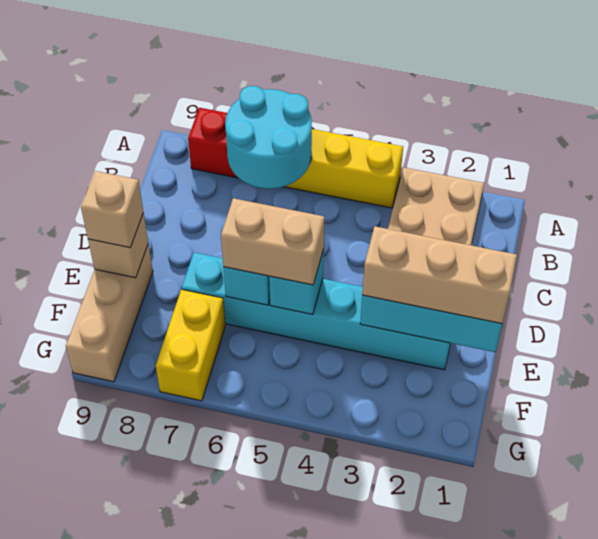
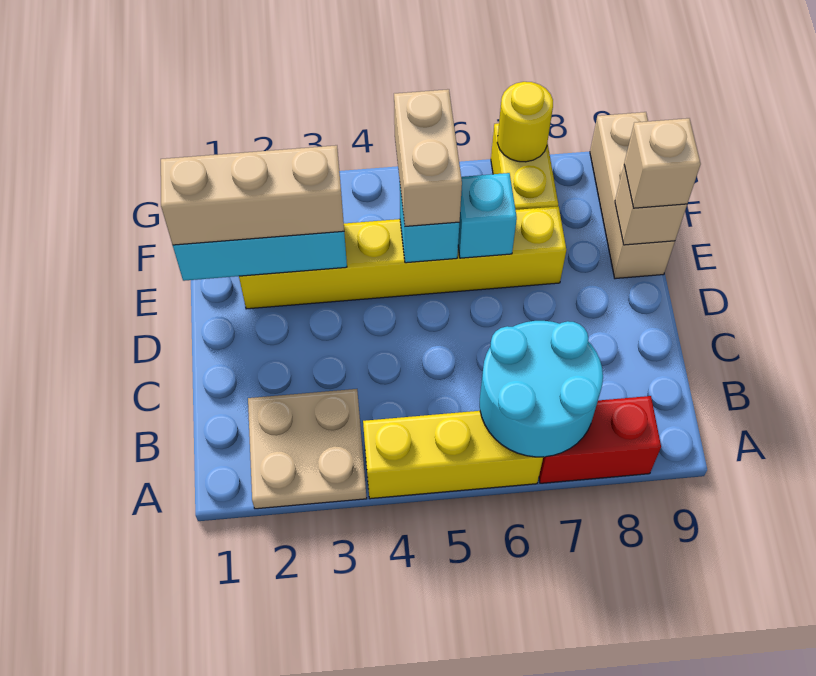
cyan brick E2:E7 level 1 -> yellow brick E2:E7 level 1
tan brick E5:E6 level 3 -> tan brick E5:F5 level 3
none -> yellow round brick G7 level 2

